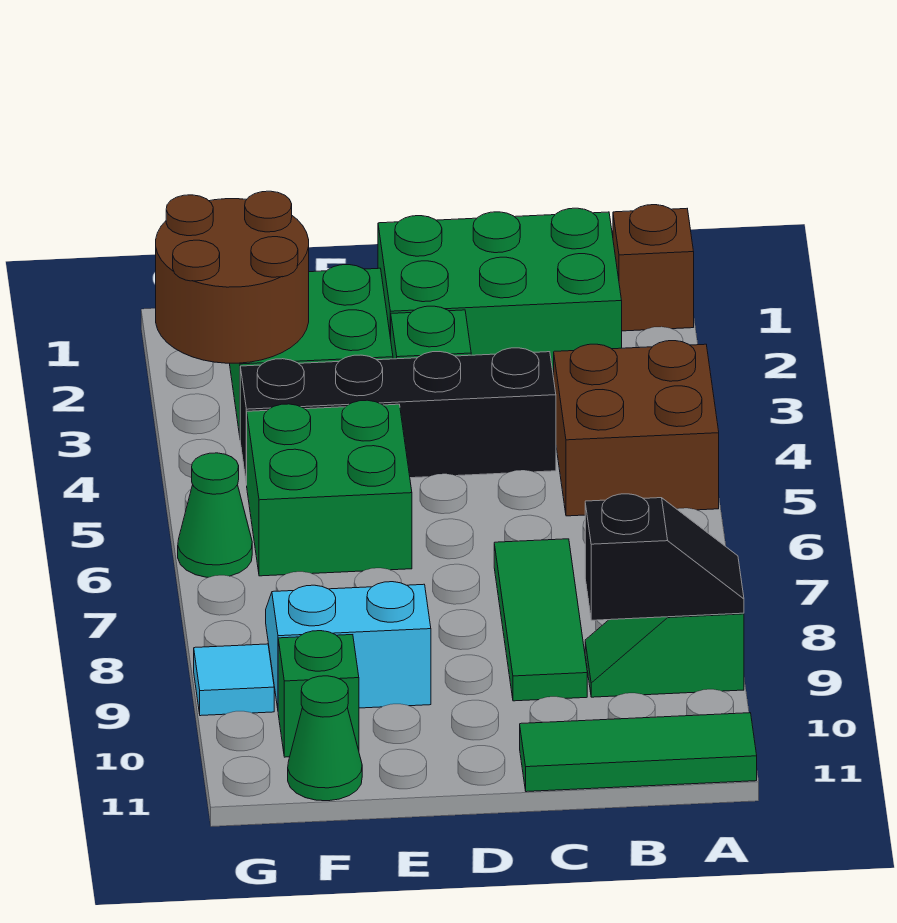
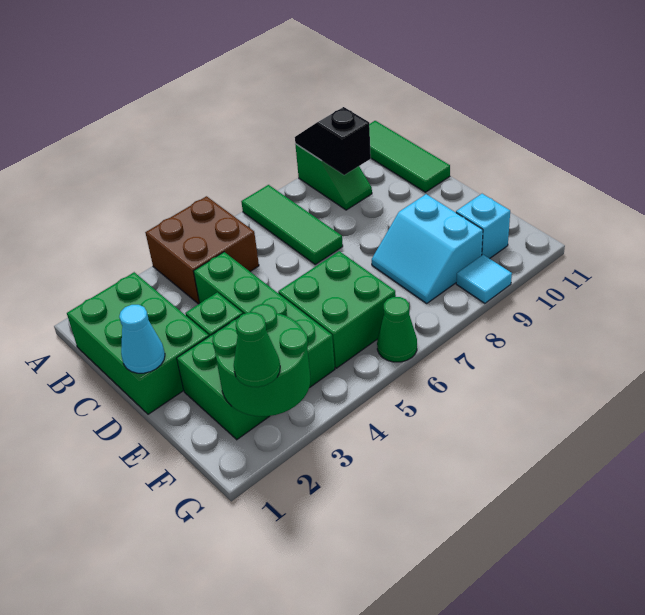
brown brick A1 level 1 -> none
black brick C4:F4 level 1 -> green brick C4:F4 level 1
green tile C7:C9 level 1 -> green tile A7:C7 level 1
none -> cyan cone D1 level 2
brown round brick F2:G3 level 2 -> green round brick F2:G3 level 2
green brick F10 level 1 -> cyan brick F10 level 1
green cone F11 level 1 -> green cone G2 level 3

